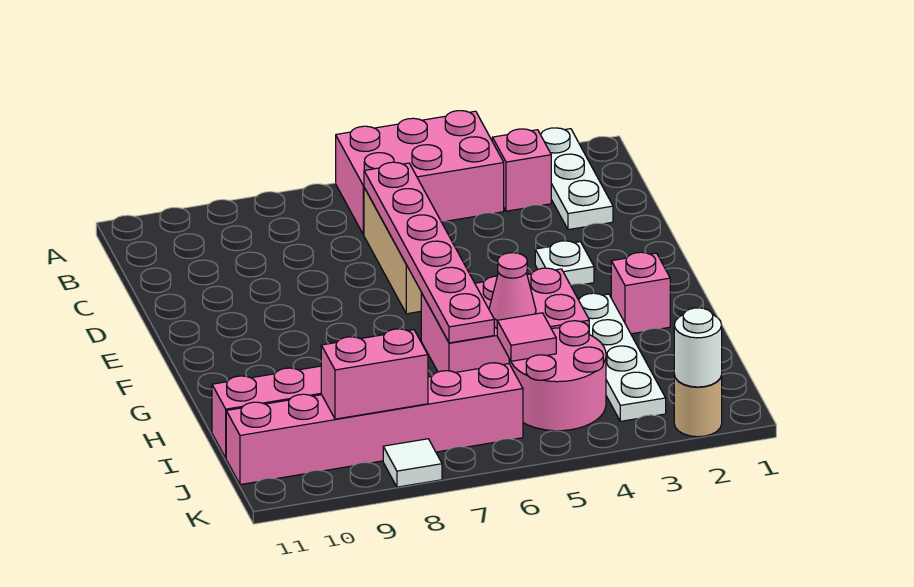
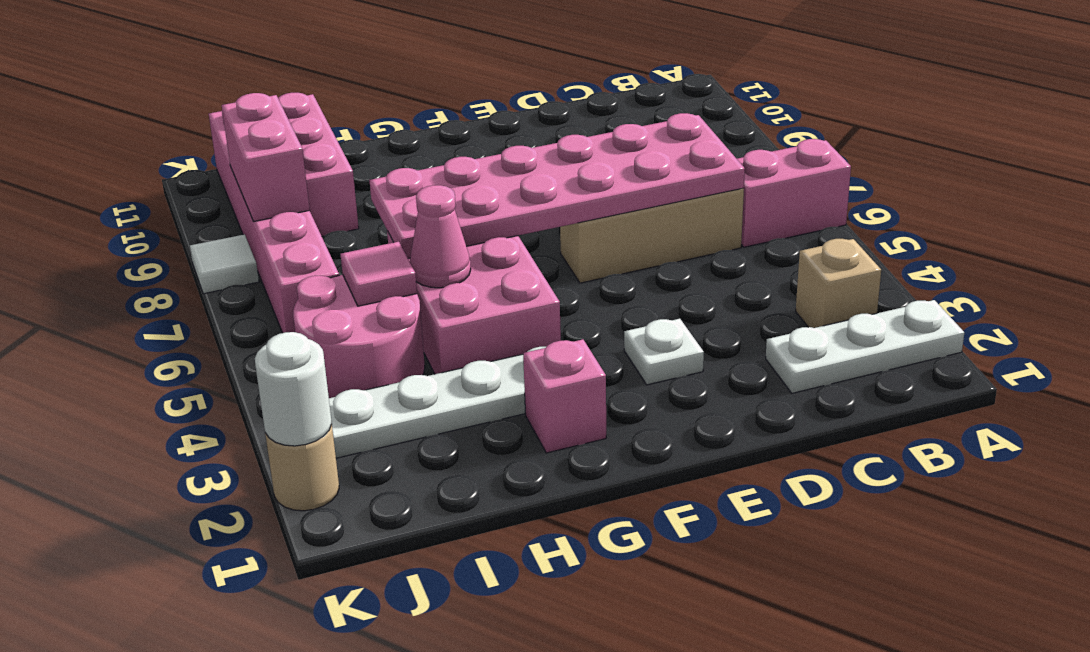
pink brick A4:B6 level 1 -> pink brick A6:B6 level 1
pink brick B3 level 1 -> tan brick B3 level 1
pink plate C6:H6 level 2 -> pink plate C6:H7 level 2

